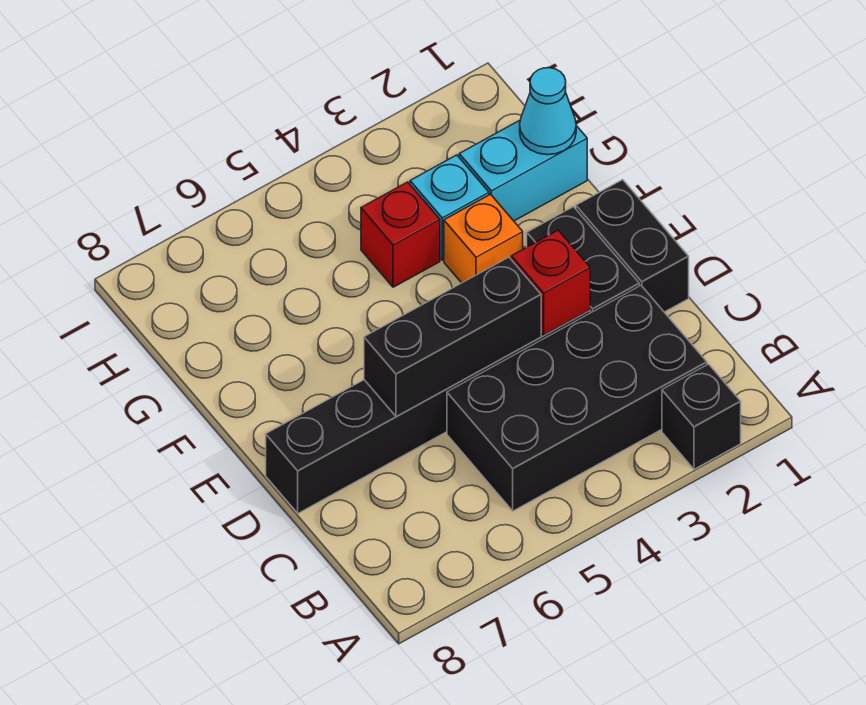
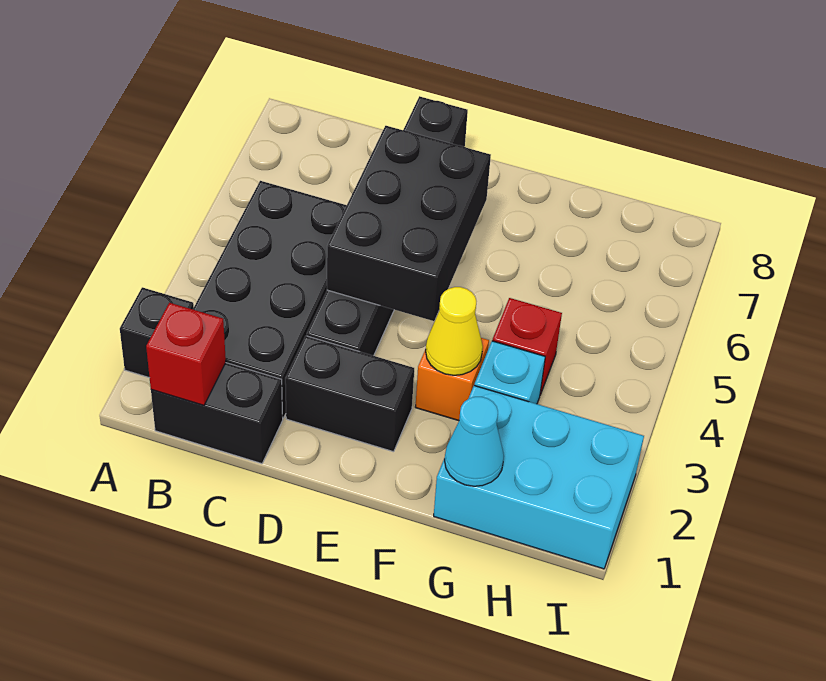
black brick D1:E1 level 1 -> black brick B1:C1 level 1
red brick D3 level 2 -> red brick B1 level 2
black brick D4:D6 level 2 -> black brick D4:E6 level 2
none -> yellow cone F3 level 2
cyan brick G1:G2 level 1 -> cyan brick G1:I2 level 1

